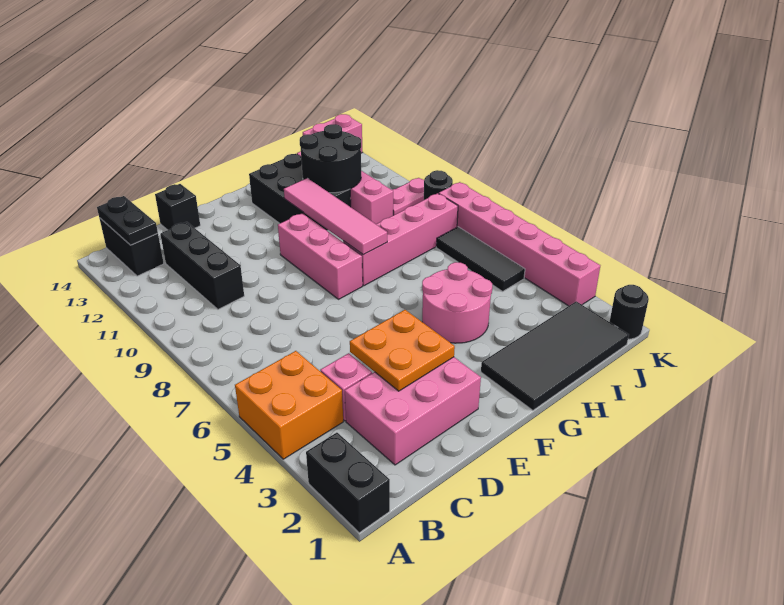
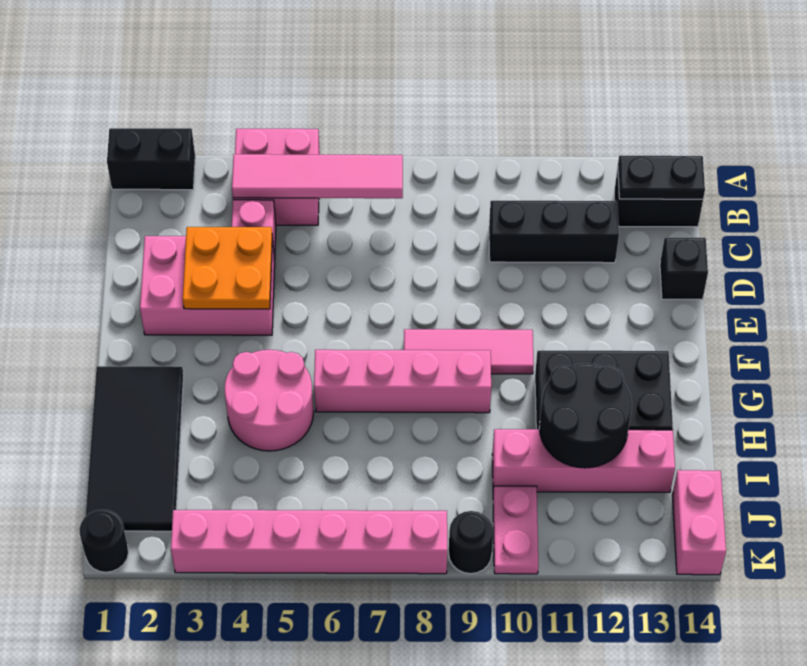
orange brick A4:B5 level 1 -> pink brick A4:B5 level 1
pink brick C2:E3 level 1 -> pink brick D2:E4 level 1
pink brick F8:F10 level 1 -> pink tile F8:F10 level 1
pink brick G8:J8 level 1 -> pink brick G6:G9 level 1
pink tile G8:G11 level 2 -> pink tile B4:B7 level 2
black tile J5:J7 level 1 -> none

